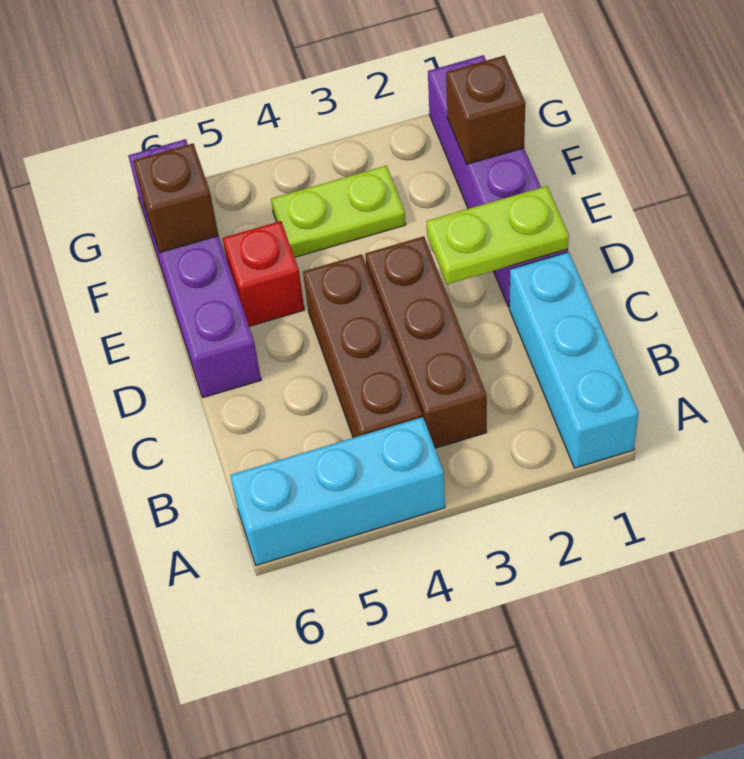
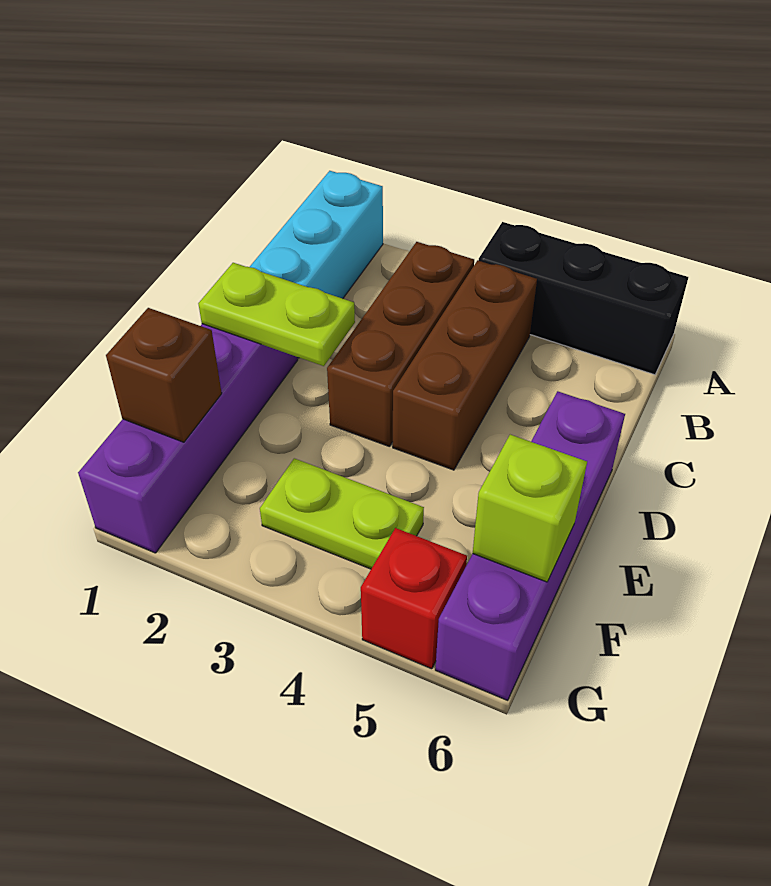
cyan brick A4:A6 level 1 -> black brick A4:A6 level 1
red brick E5 level 1 -> red brick G5 level 1
brown brick F6 level 2 -> lime brick F6 level 2

